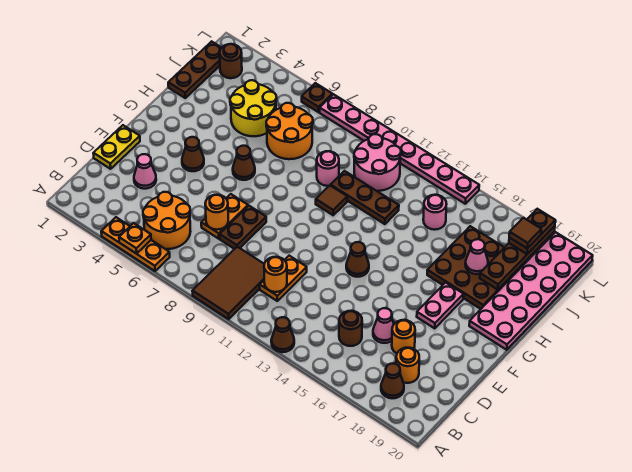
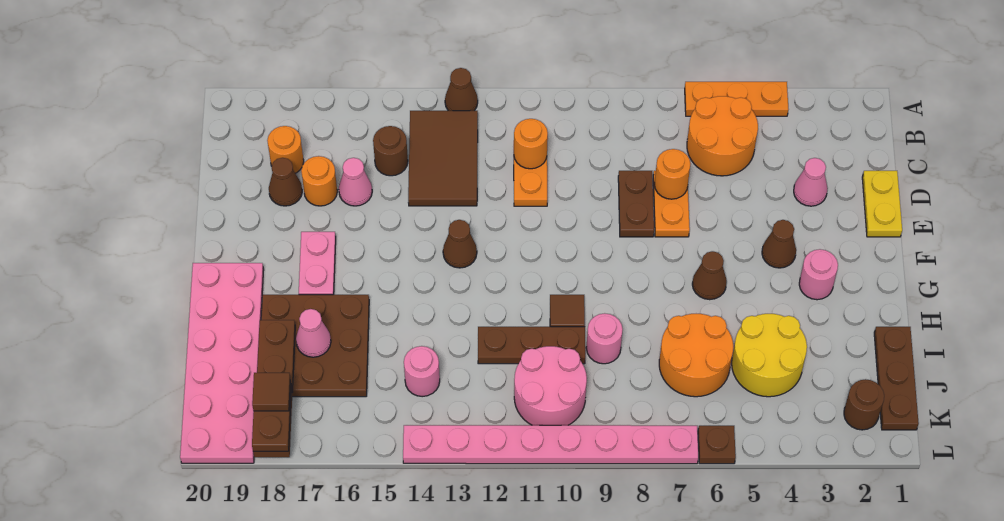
orange plate A5 level 2 -> none
brown tile A9:C10 level 1 -> brown tile B13:D14 level 1
brown cone B18 level 1 -> brown cone D18 level 1
none -> pink round brick G3 level 1

